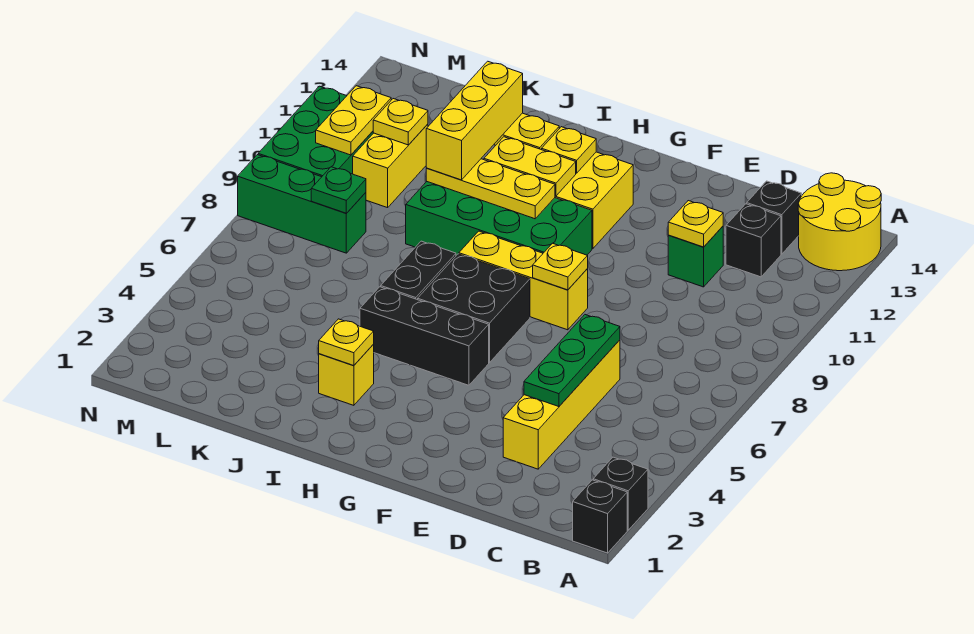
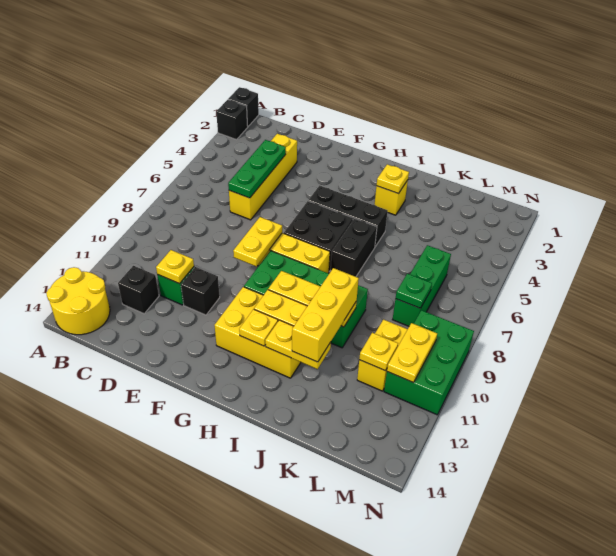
black brick C13 level 1 -> black brick E11 level 1
yellow plate F8 level 2 -> yellow plate F8:F9 level 2
green brick L8:N8 level 1 -> green brick L6:L8 level 1

